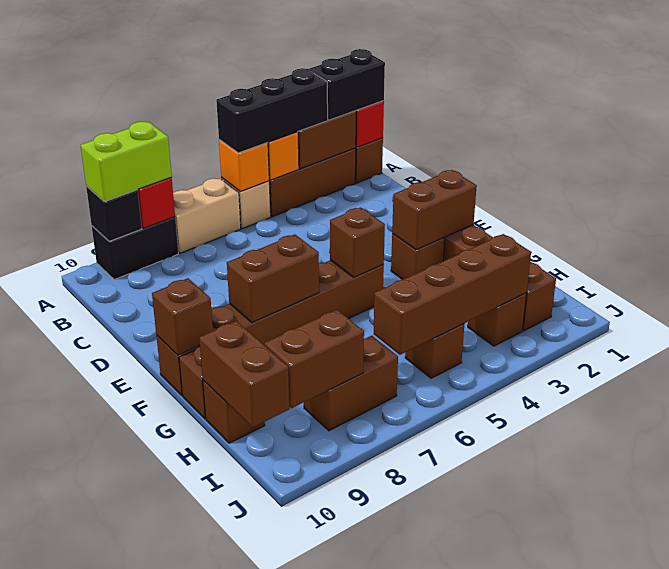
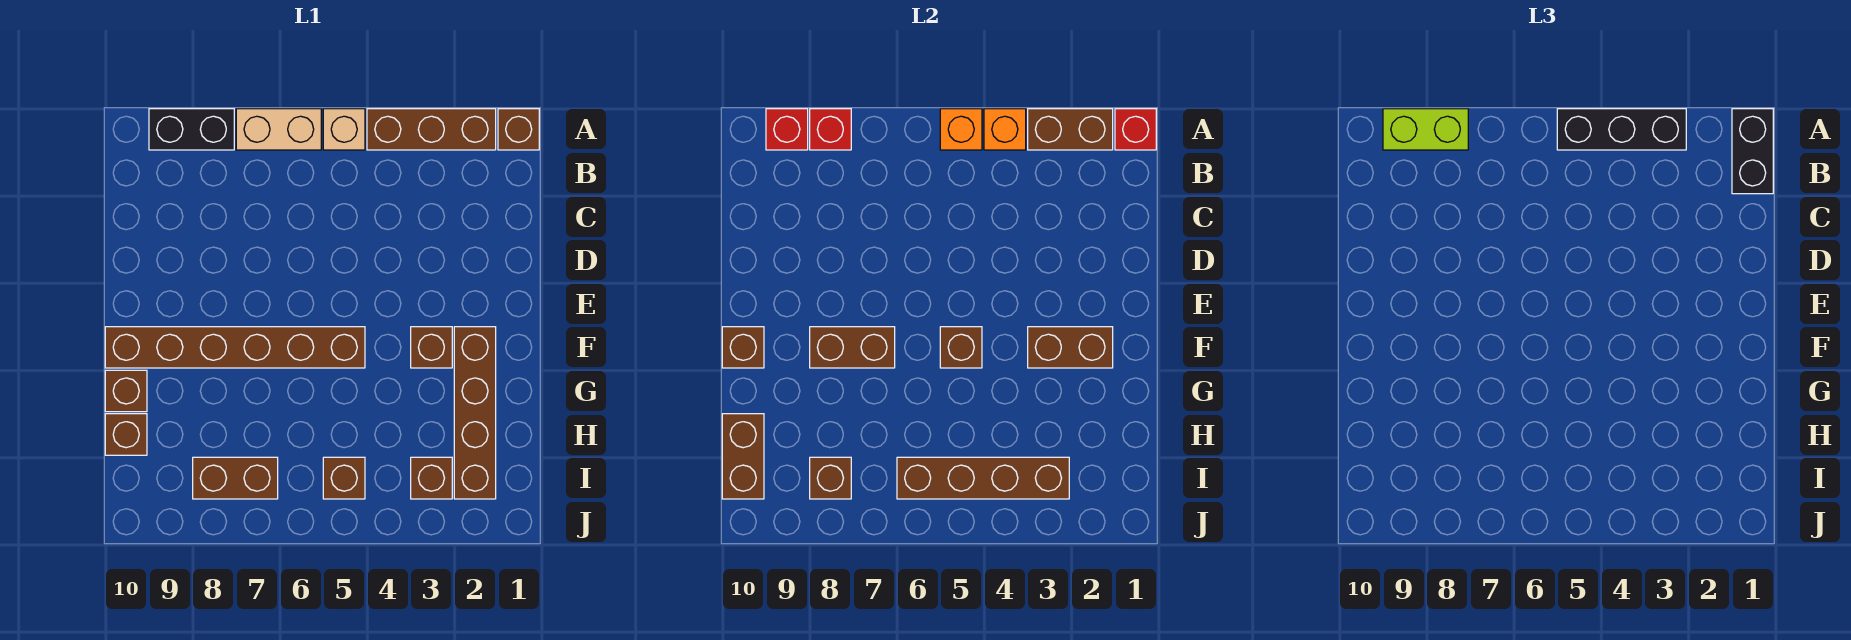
black brick A1:A2 level 3 -> black brick A1:B1 level 3
black brick A9 level 2 -> red brick A9 level 2
brown brick I8:I9 level 2 -> brown brick I8 level 2

